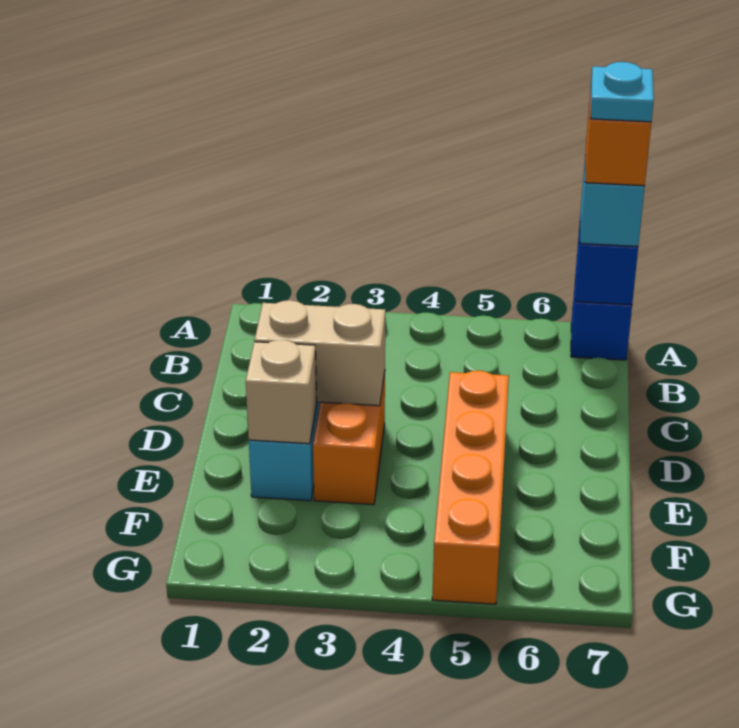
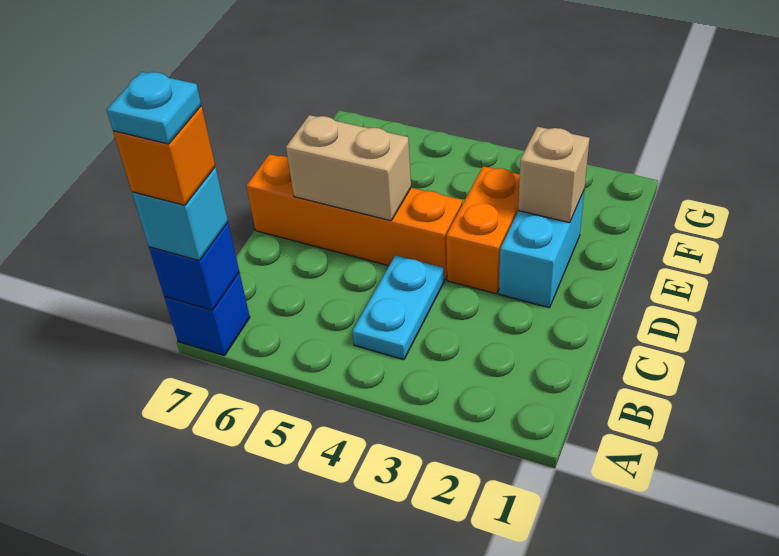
none -> cyan plate B4:C4 level 1
tan brick D2:D3 level 2 -> tan brick D5:D6 level 2
orange brick D5:G5 level 1 -> orange brick D4:D7 level 1

